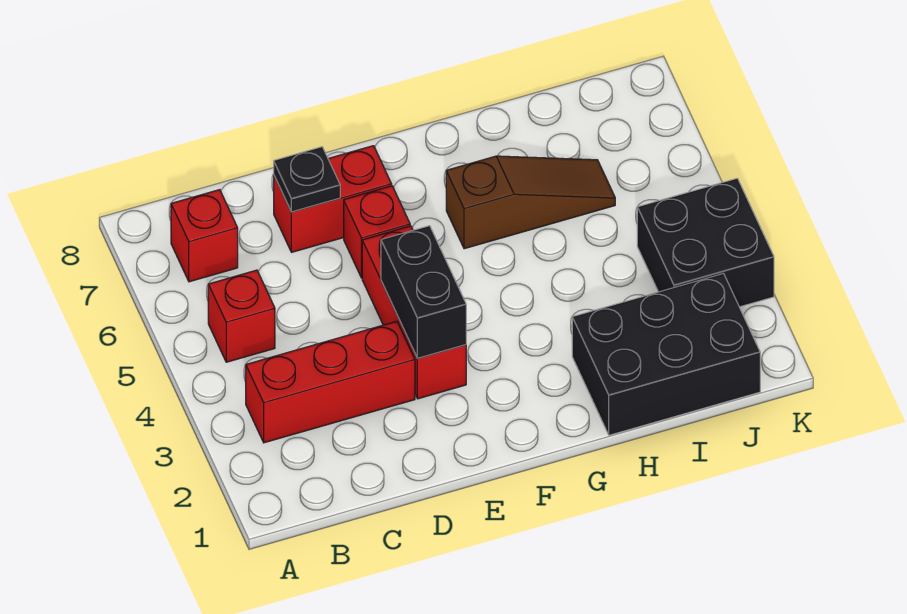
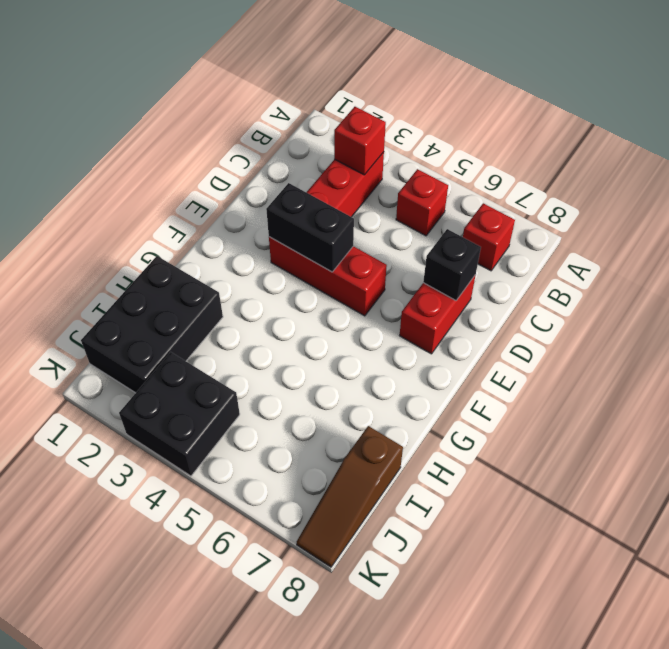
black plate D7 level 2 -> black brick D7 level 2
red brick E6 level 1 -> red brick B3 level 2
brown slope G6:I6 level 1 top G -> brown slope I8:K8 level 1 top I

